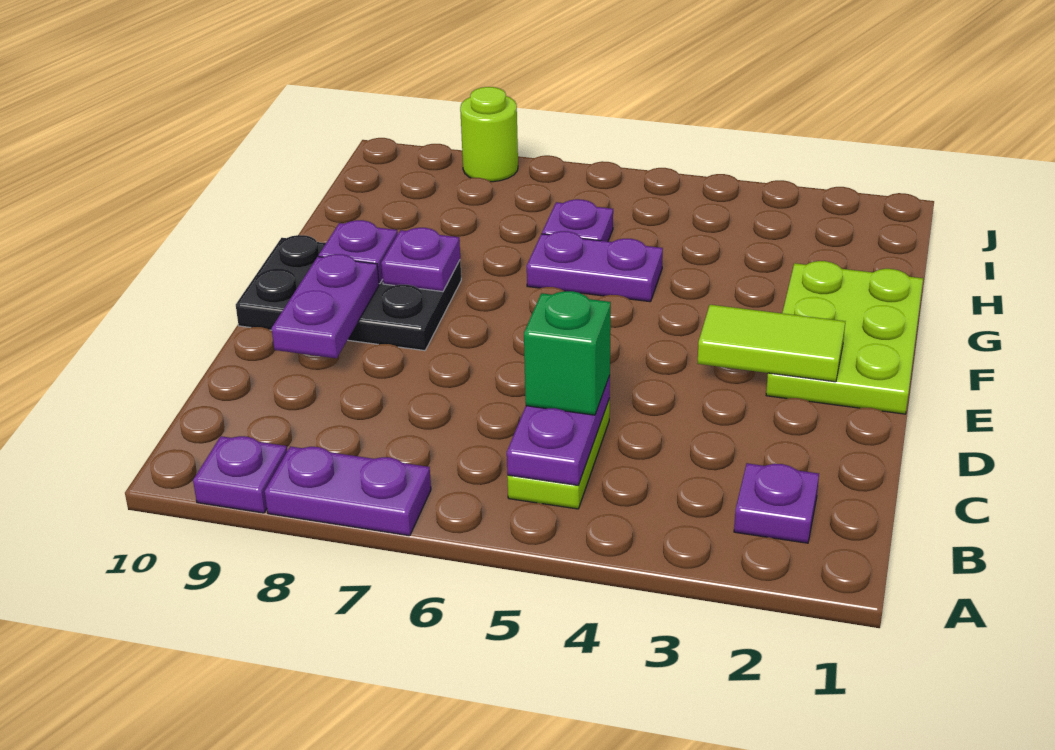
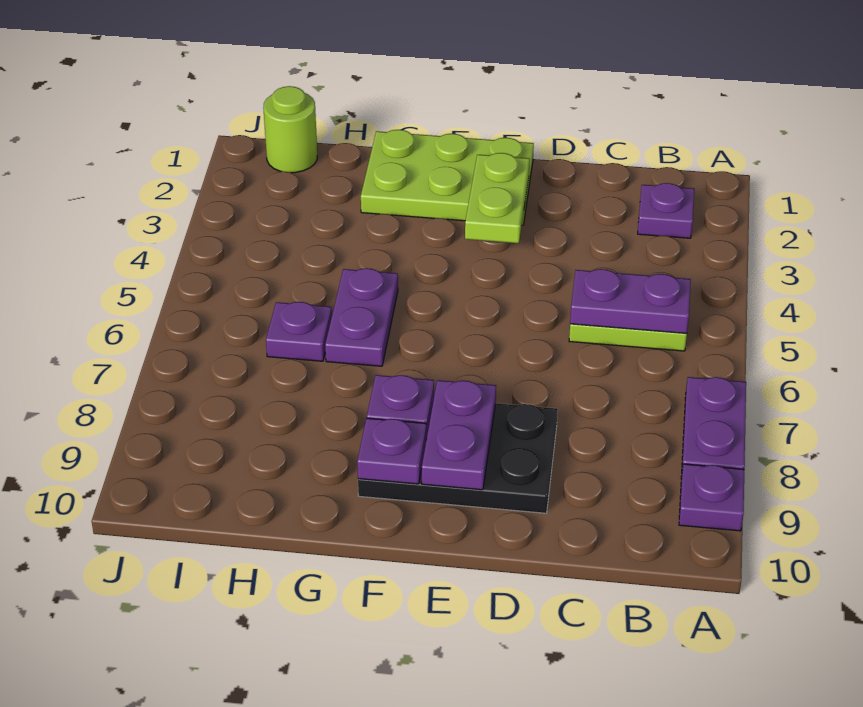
green brick C5 level 3 -> none
purple plate D9:E9 level 2 -> purple plate E8:E9 level 2
lime tile E2:E3 level 2 -> lime plate E2:E3 level 2
black plate E8:F10 level 1 -> black plate D8:F9 level 1
lime round brick J8 level 1 -> lime round brick I1 level 1

